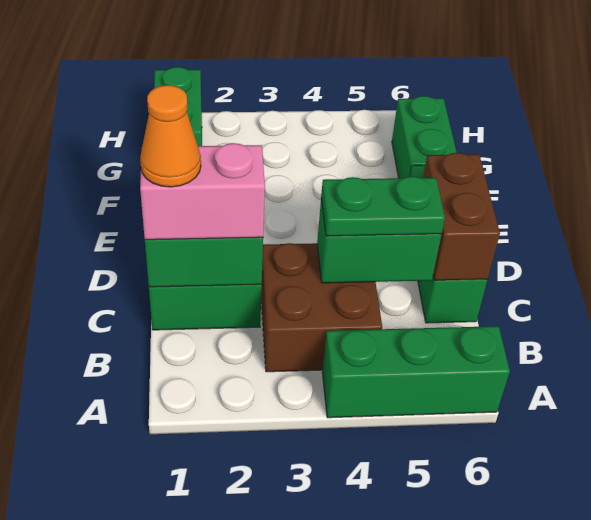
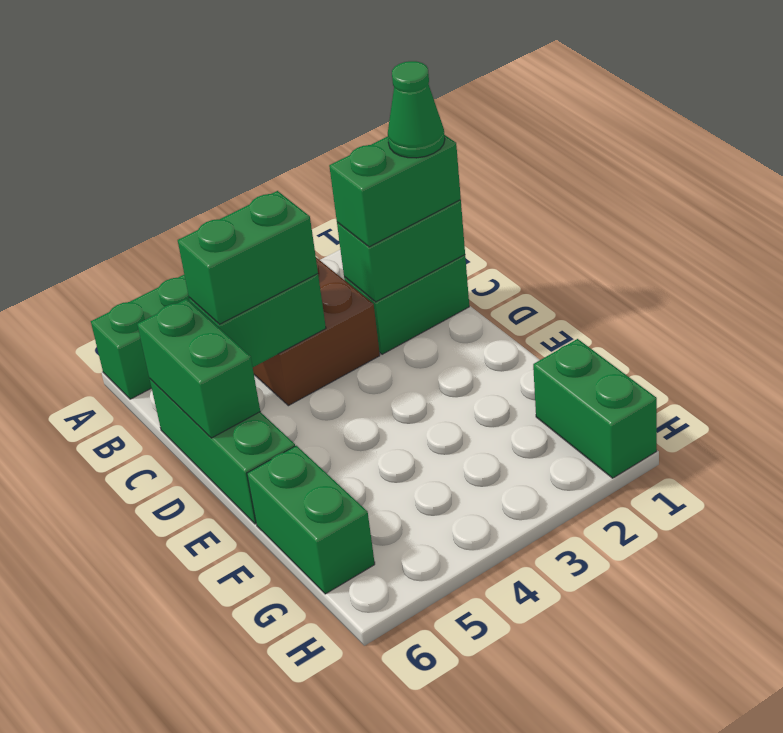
pink brick C1:C2 level 3 -> green brick C1:C2 level 3
orange cone C1 level 4 -> green cone C1 level 4
green plate C4:C5 level 3 -> green brick C4:C5 level 3
brown brick C6:D6 level 2 -> green brick C6:D6 level 2

